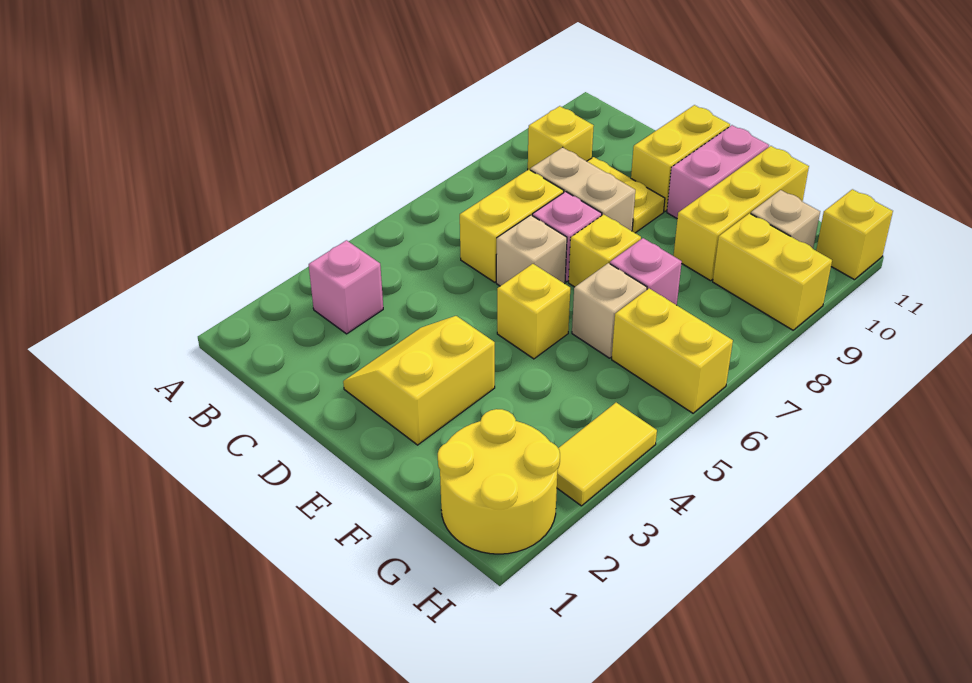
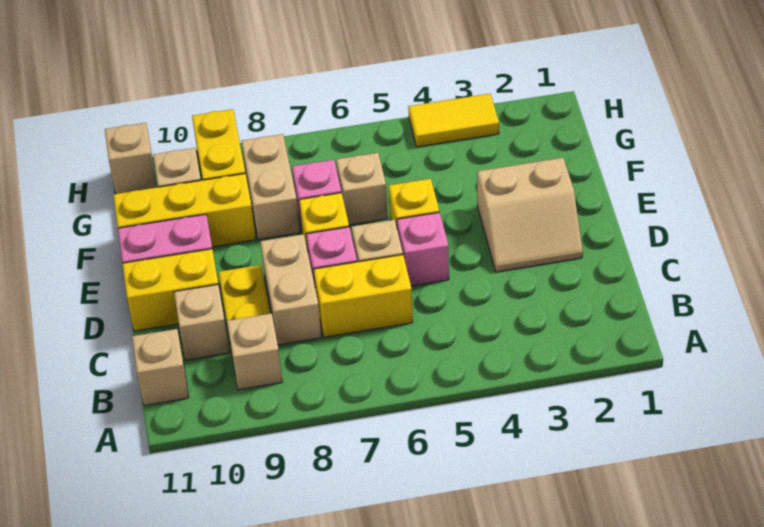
pink brick B3 level 1 -> pink brick D5 level 1
yellow brick B9 level 1 -> tan brick B9 level 1
none -> tan brick B11 level 1
none -> tan brick C10 level 1
yellow slope D2:E3 level 1 top E -> tan slope D2:E3 level 1 top E
none -> tan brick F8:G8 level 1
yellow round brick G1:H2 level 1 -> none
yellow brick G6:H6 level 1 -> none
yellow brick H11 level 1 -> tan brick H11 level 1

